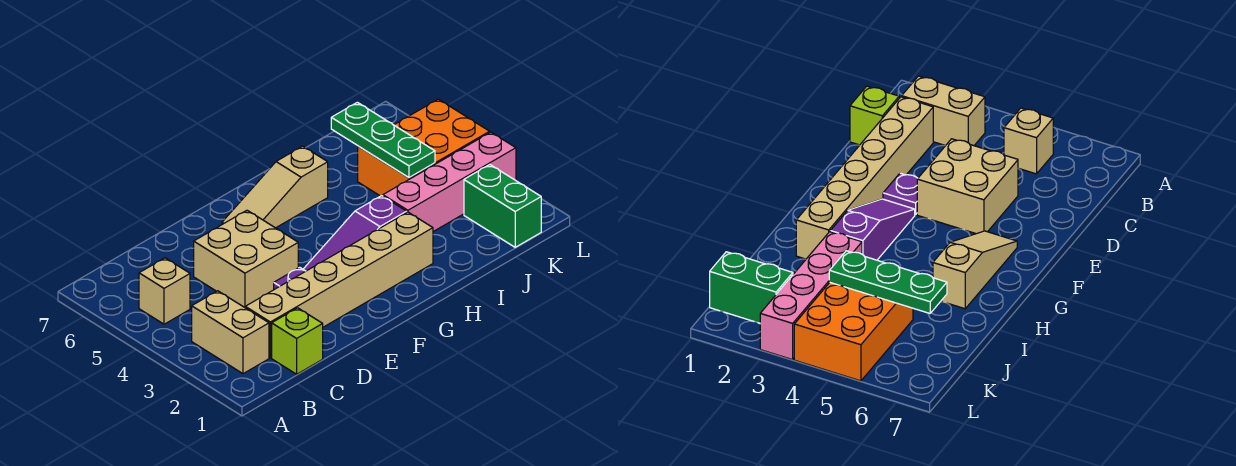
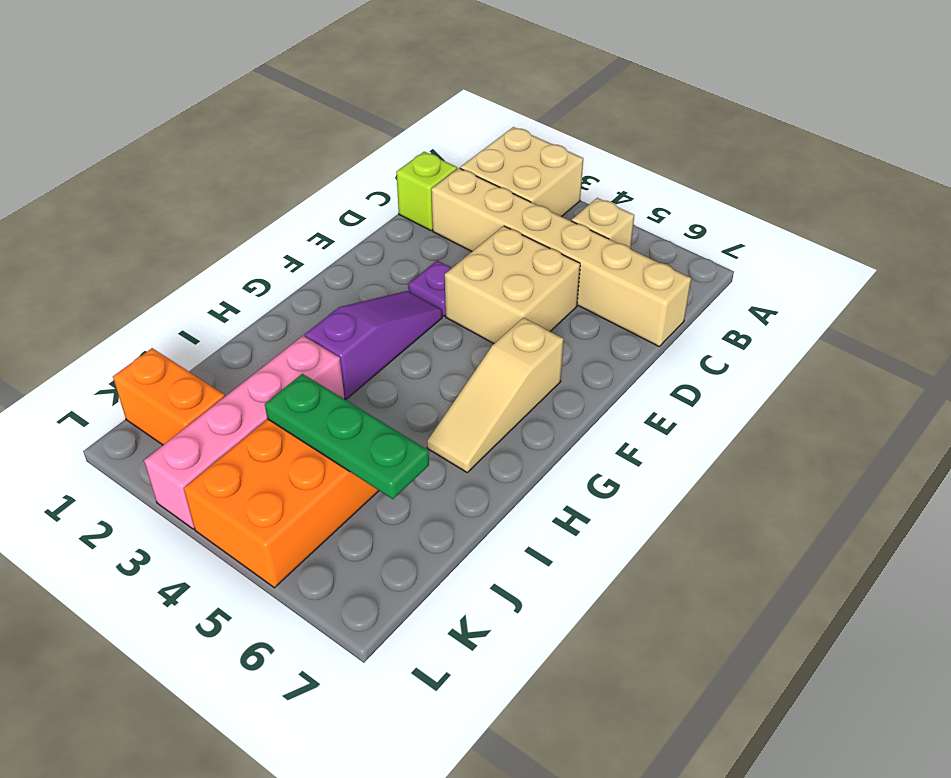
tan brick B2:B3 level 1 -> tan brick A2:B3 level 1
tan brick C2:H2 level 1 -> tan brick C2:C7 level 1
tan slope F6:H6 level 1 top H -> tan slope F6:H6 level 1 top F
green brick K1:K2 level 1 -> orange brick K1:K2 level 1

